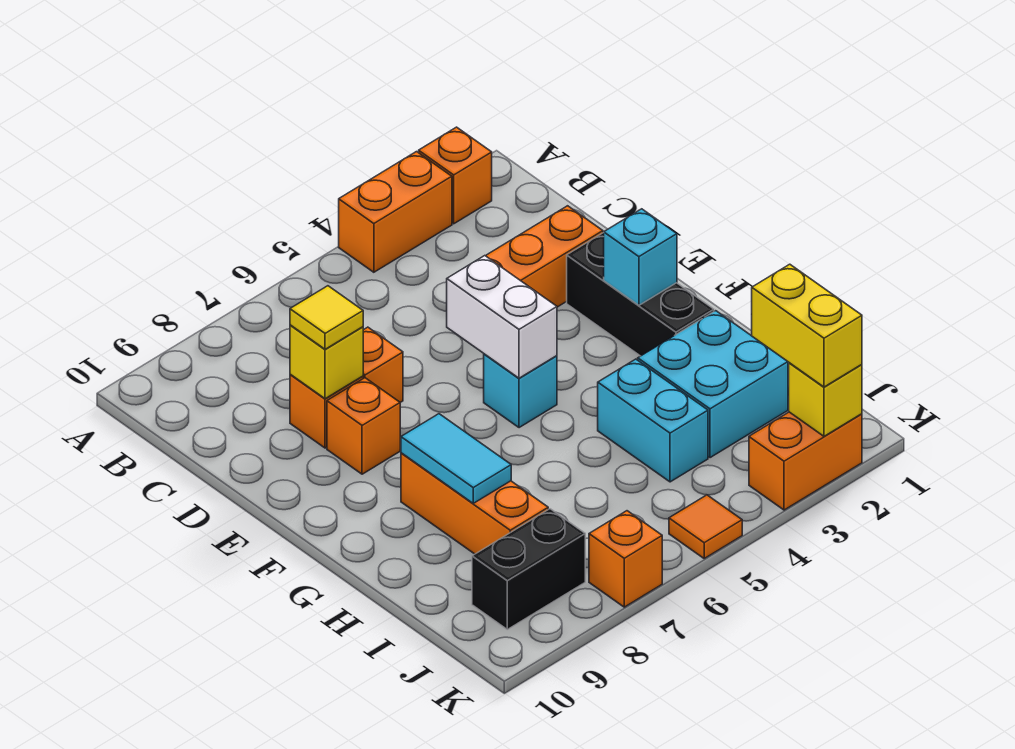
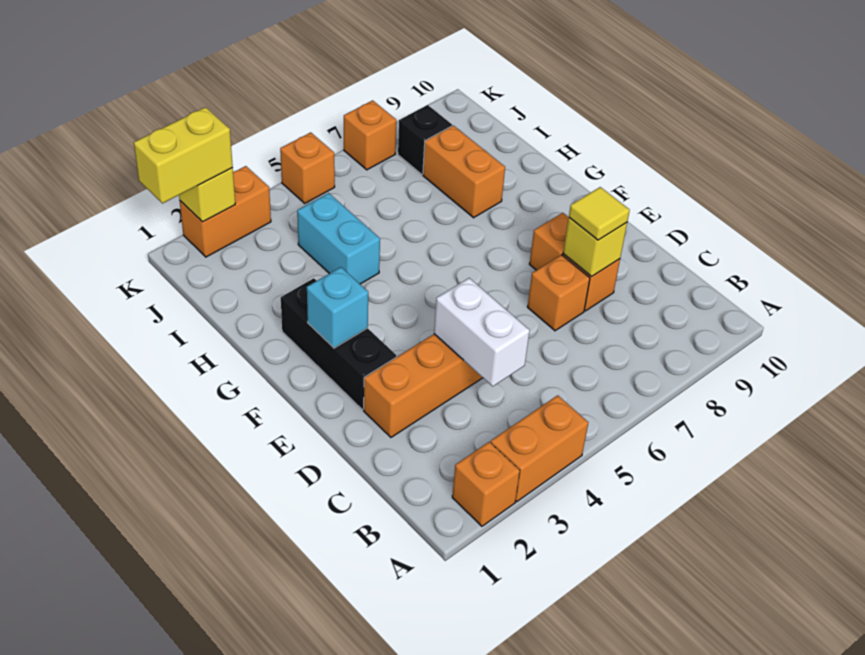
white brick E5:F5 level 2 -> white brick C4:D4 level 2
cyan brick F5 level 1 -> none
orange brick G8:I8 level 1 -> orange brick H8:I8 level 1
cyan tile G8:H8 level 2 -> none
cyan brick H2:I3 level 1 -> none
yellow brick J2:K2 level 3 -> yellow brick K1:K2 level 3
black brick J8:J9 level 1 -> black brick J8 level 1
orange tile K5 level 1 -> orange brick K5 level 1

